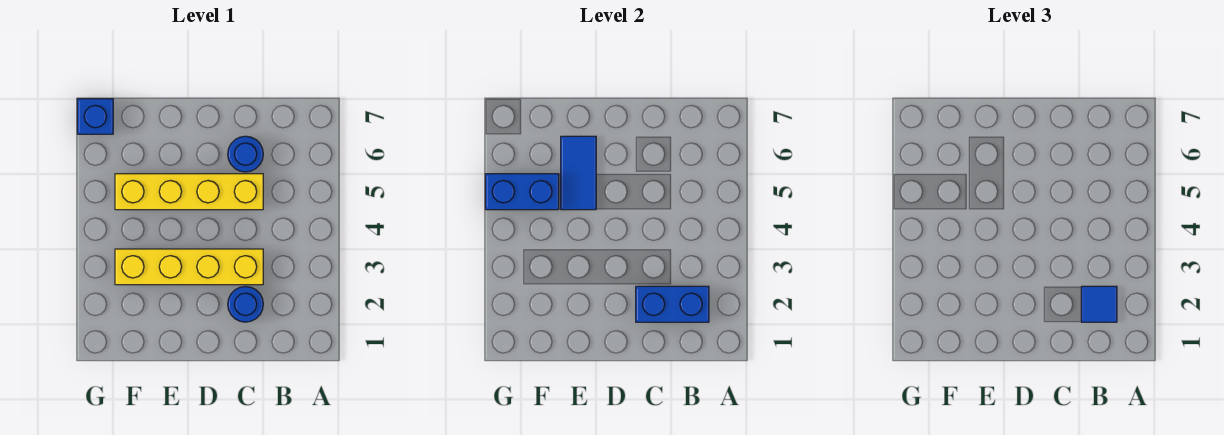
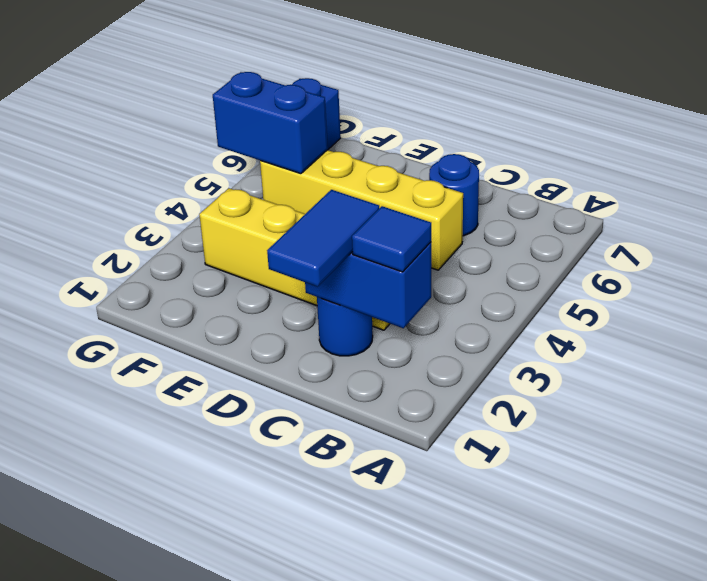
blue tile E5:E6 level 2 -> blue tile C1:C2 level 3

